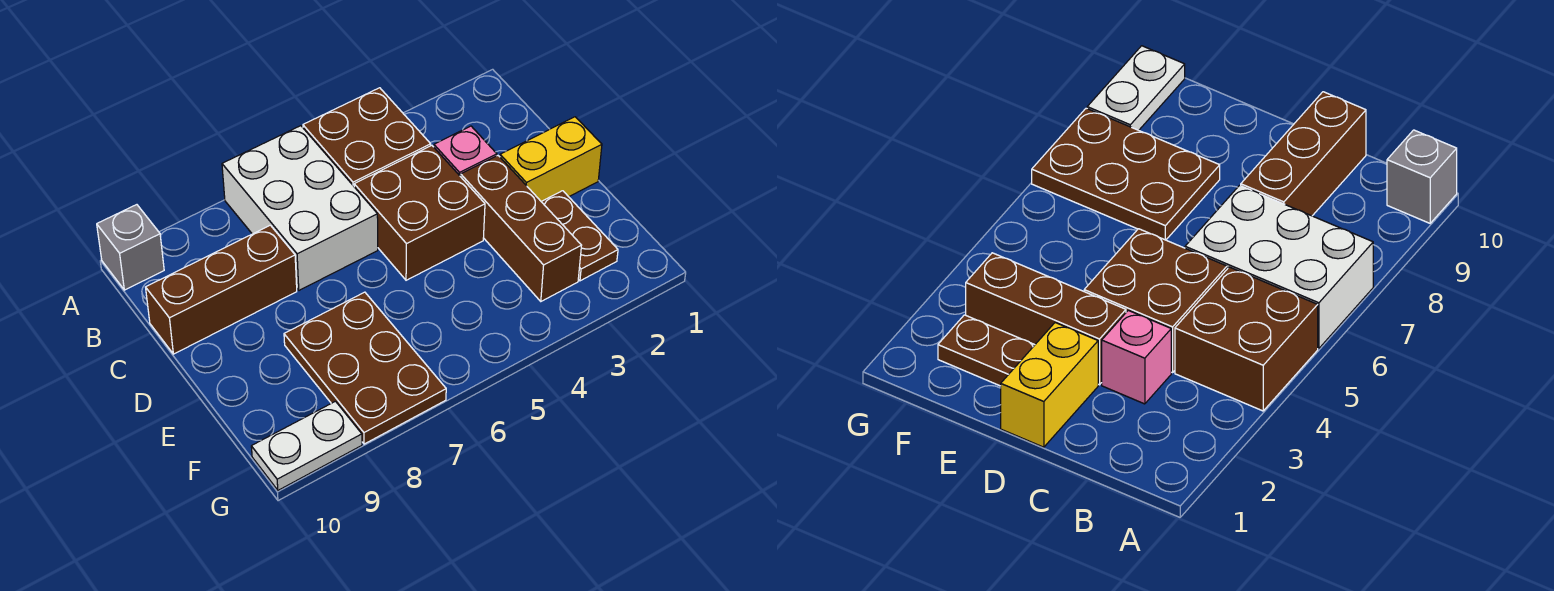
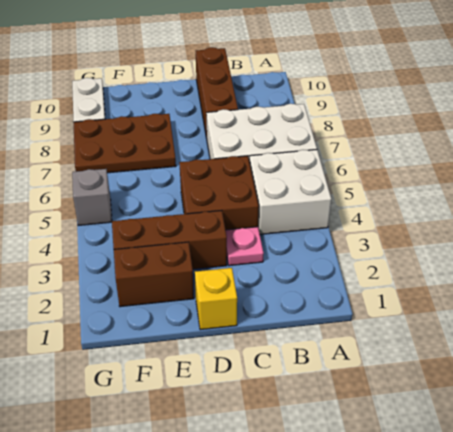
brown brick A4:B5 level 1 -> white brick A4:B5 level 1
grey brick A10 level 1 -> grey brick G5 level 1
pink brick C3 level 1 -> pink plate C3 level 1
yellow brick D1:D2 level 1 -> yellow brick D1 level 1
brown plate E2:F2 level 1 -> brown brick E2:F2 level 1

